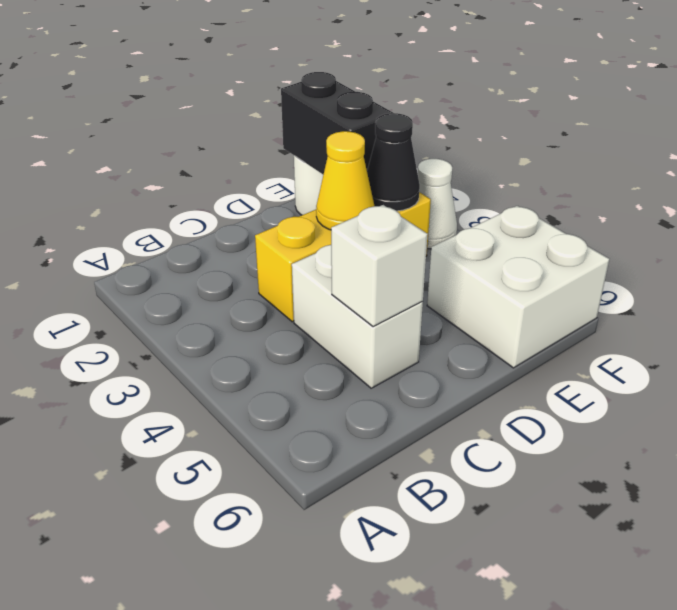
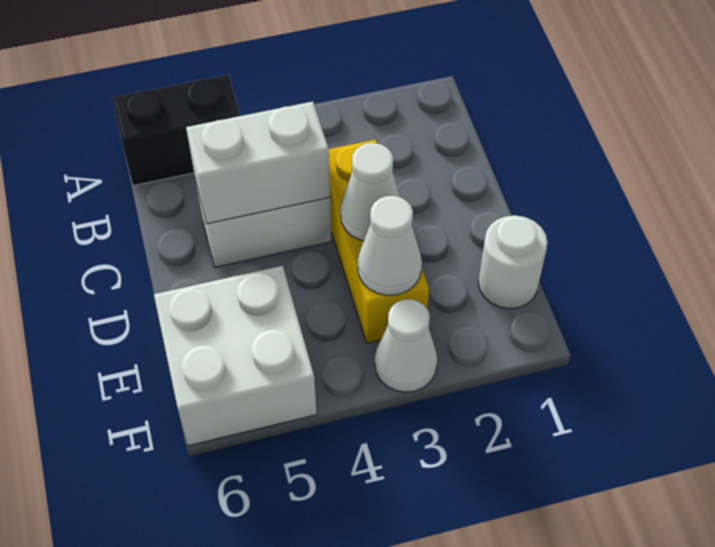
white brick C5 level 2 -> white brick C4:C5 level 2
yellow cone D3 level 2 -> white cone D3 level 2
black brick E1:E2 level 2 -> black brick A5:A6 level 1
black cone E3 level 2 -> white cone E3 level 2

